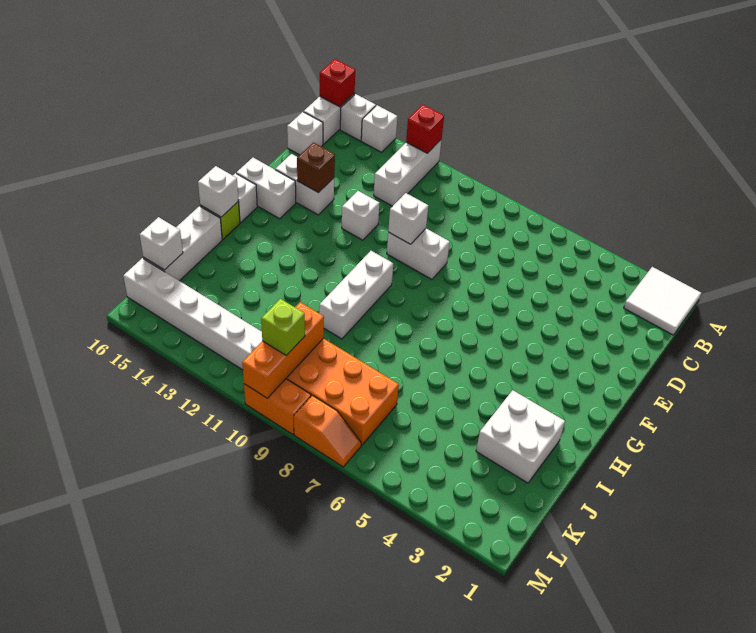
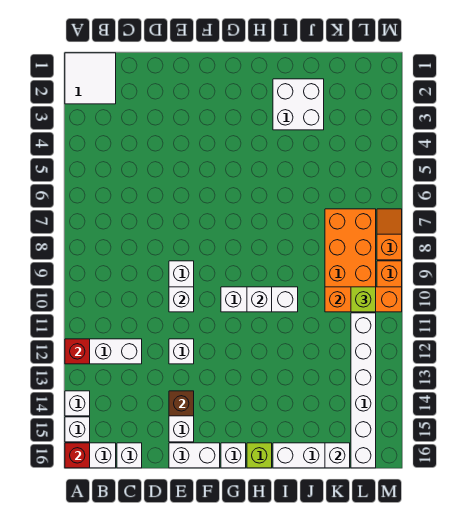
white brick F15:F16 level 1 -> white brick E16:F16 level 1
white brick H16 level 2 -> white brick H10 level 2

